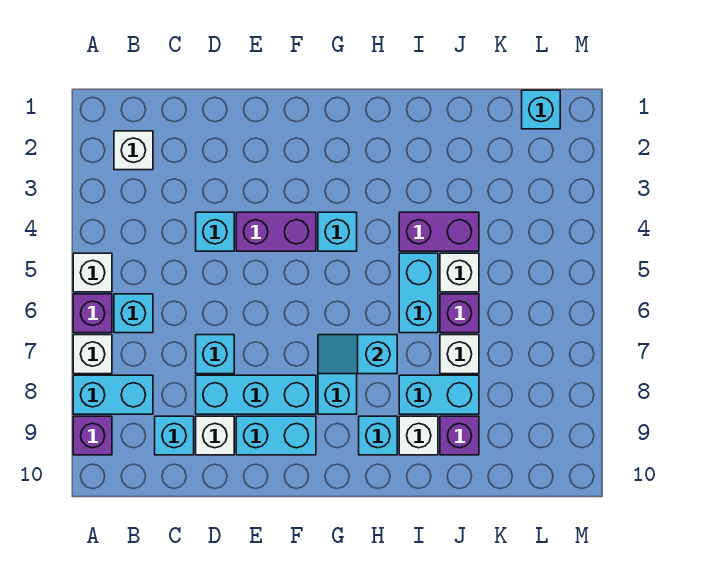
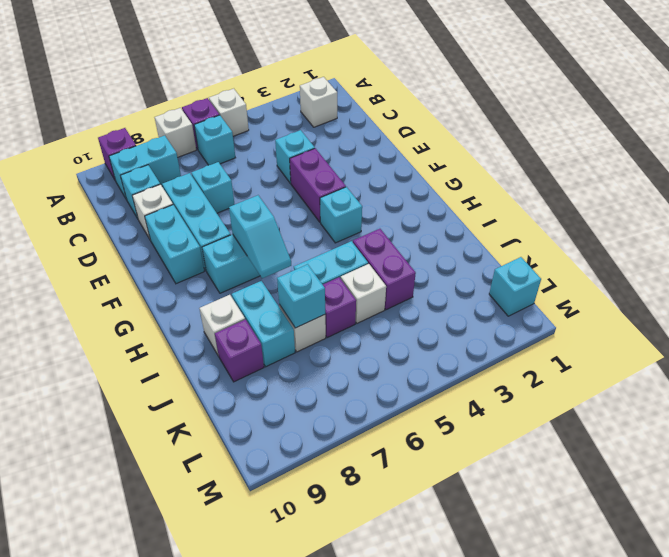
cyan brick A8:B8 level 1 -> cyan brick B8:B9 level 1
cyan slope G7:H7 level 2 top H -> cyan slope G7:H7 level 2 top G
cyan brick H9 level 1 -> cyan brick J7 level 2

